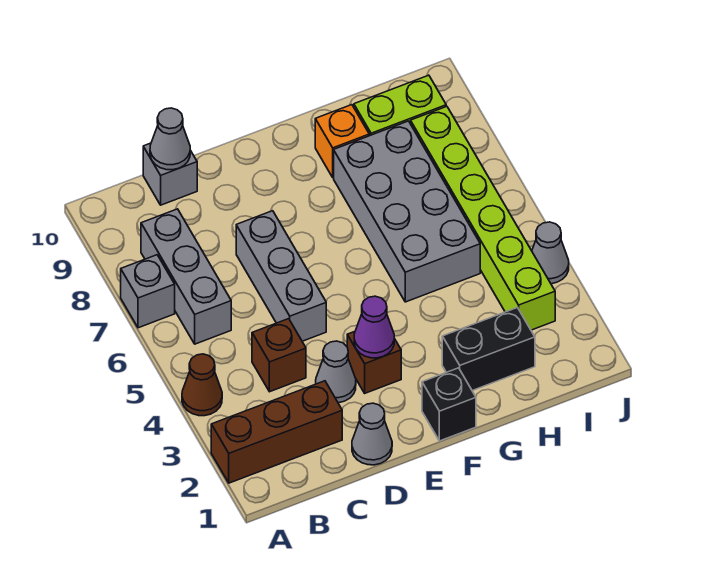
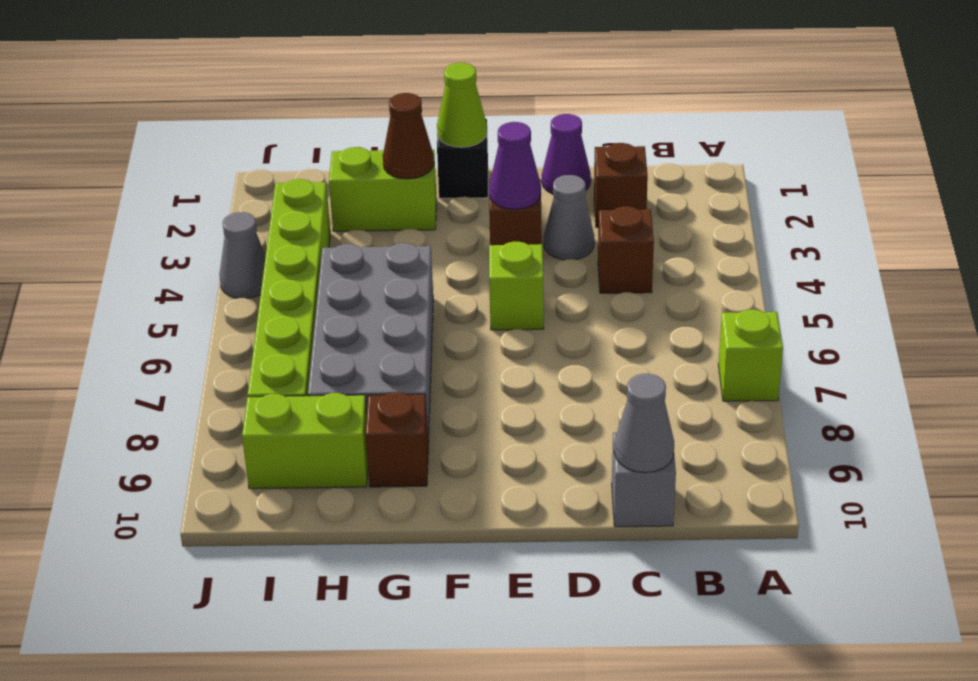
brown brick A2:C2 level 1 -> brown brick C2 level 1
brown cone A4 level 1 -> brown cone G2 level 2
grey brick A7 level 1 -> lime brick A7 level 1
grey brick B6:B8 level 1 -> none
grey cone D1 level 1 -> purple cone D1 level 1
grey brick D5:D7 level 1 -> none
none -> lime brick E5 level 1
none -> lime cone F1 level 2
black brick G2:H2 level 1 -> lime brick G2:H2 level 1
orange brick G9 level 1 -> brown brick G9 level 1

